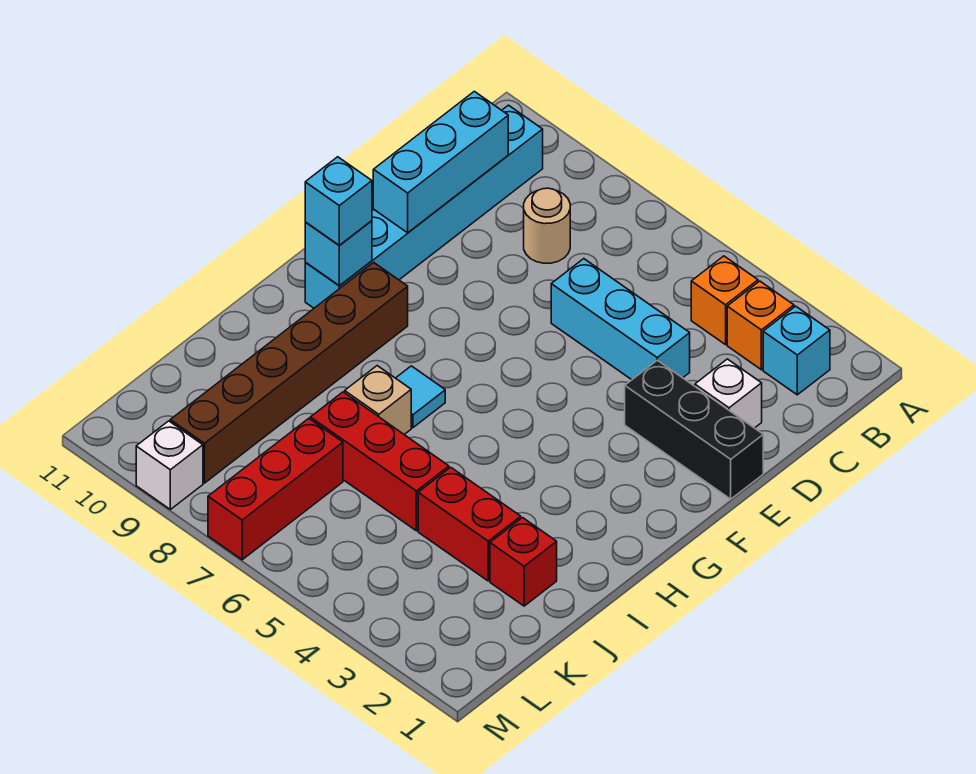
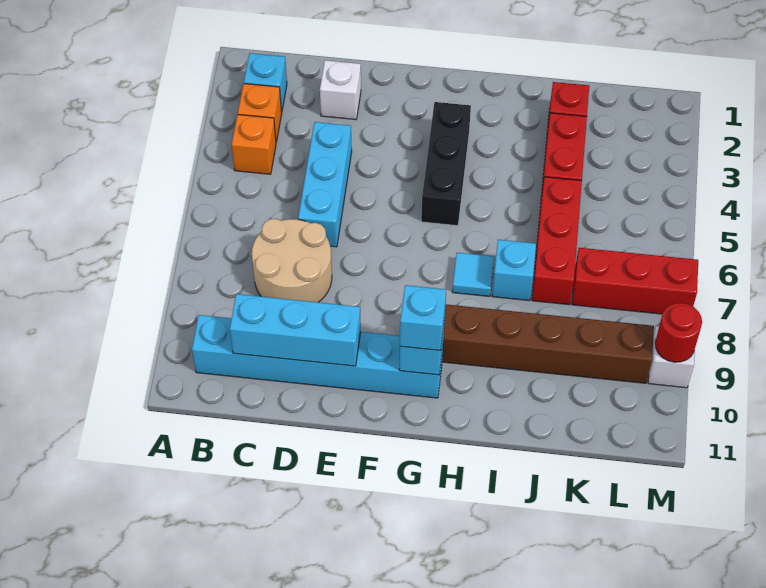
tan round brick C8 level 1 -> tan round brick C7:D8 level 1
black brick E1:E3 level 1 -> black brick G3:G5 level 1
tan brick I7 level 1 -> cyan brick I7 level 1
none -> red round brick M9 level 2

